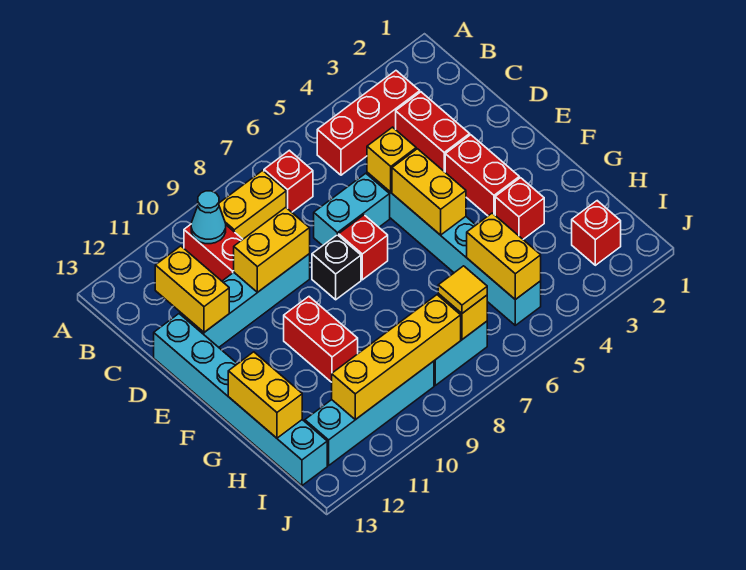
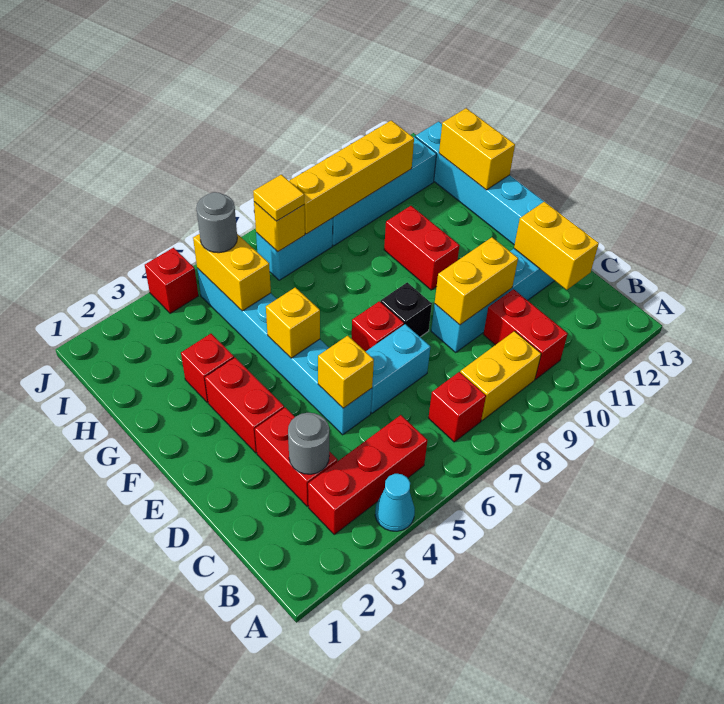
cyan cone B10 level 2 -> cyan cone A4 level 1
none -> grey round brick C3 level 2
yellow brick E5:F5 level 2 -> yellow brick F5 level 2
red brick I2 level 1 -> red brick J4 level 1
none -> grey round brick I5 level 3

